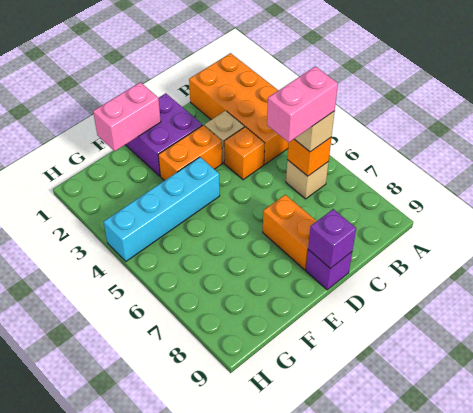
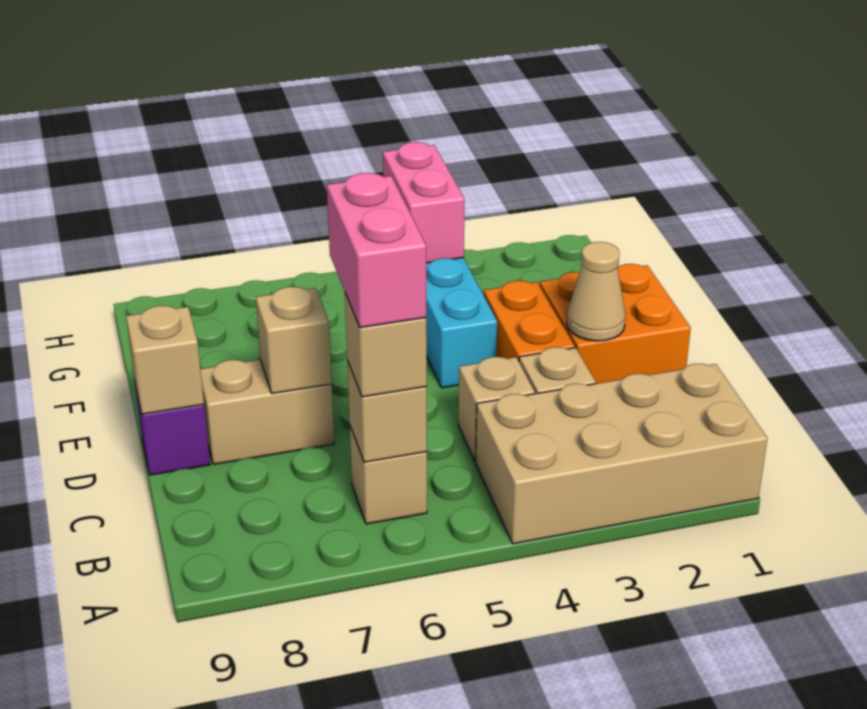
orange brick A1:B4 level 1 -> tan brick A1:B4 level 1
orange brick B6 level 2 -> tan brick B6 level 2
orange brick C4 level 1 -> tan brick C4 level 1
purple brick D1:E2 level 1 -> orange brick D1:E2 level 1
none -> tan cone D2 level 2
orange brick D7:D8 level 1 -> tan brick D7:D8 level 1
none -> tan brick D7 level 2
purple brick D9 level 2 -> tan brick D9 level 2
pink brick E1:F1 level 2 -> pink brick G4:H4 level 2

